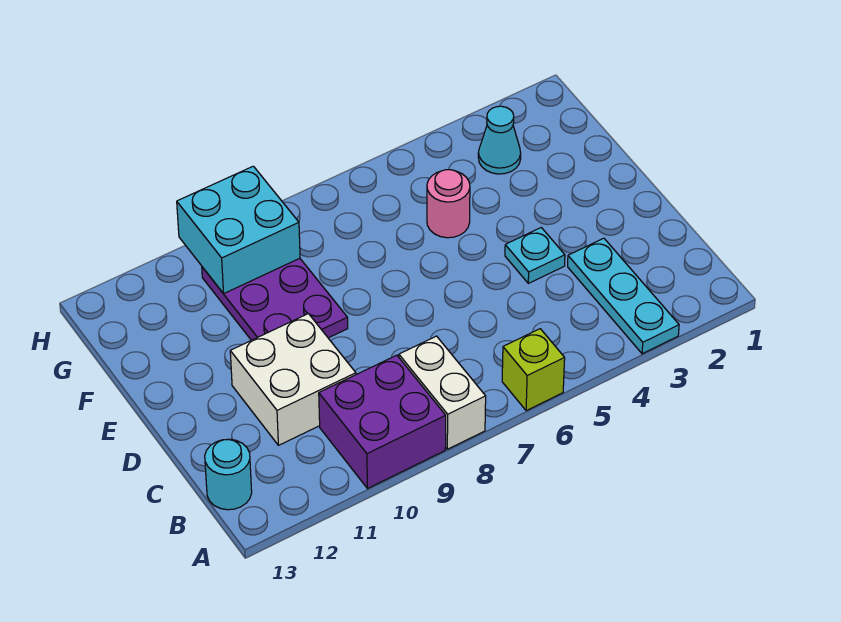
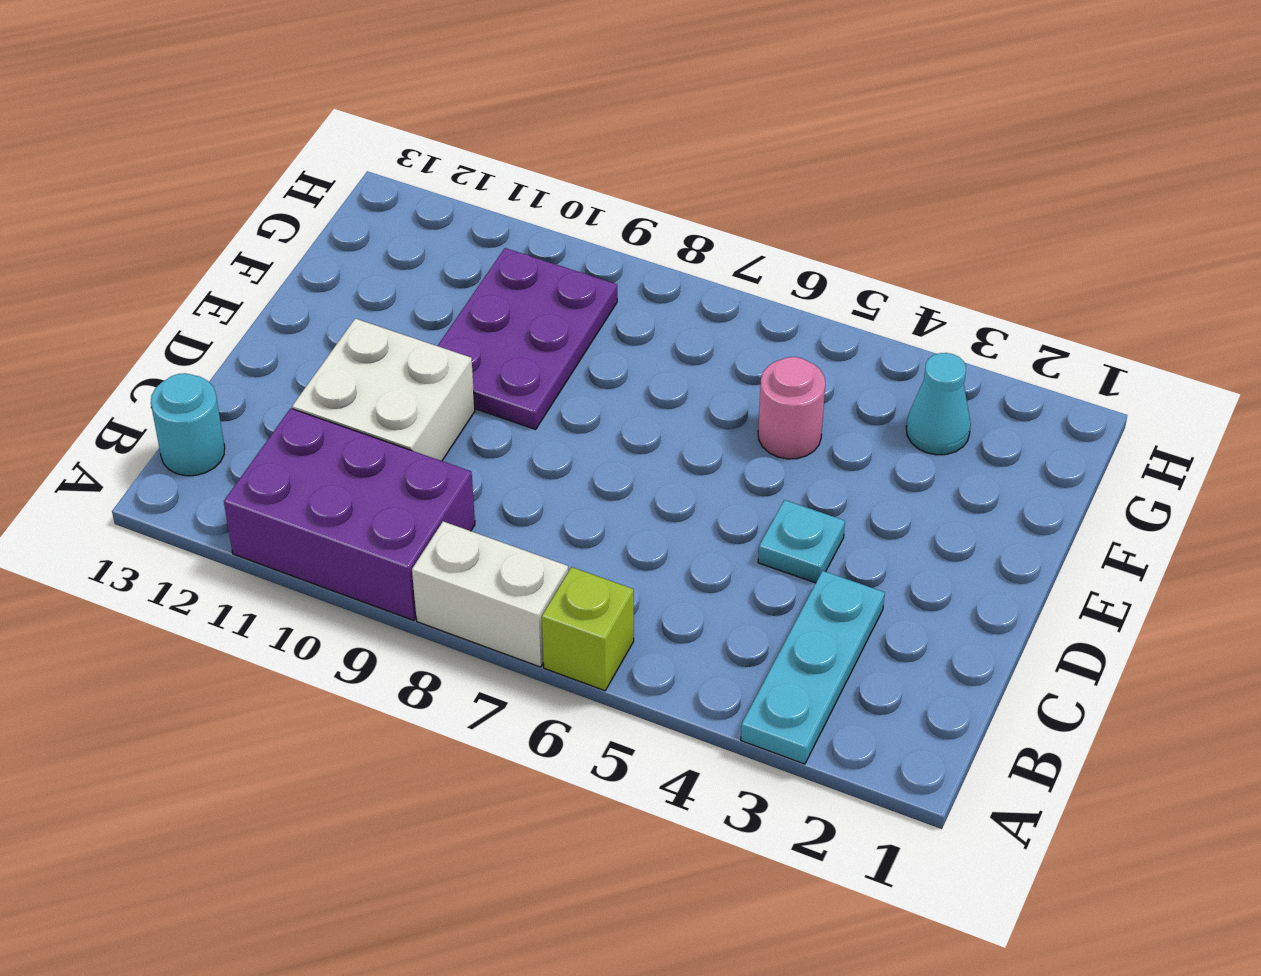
white brick A8:B8 level 1 -> white brick A7:A8 level 1
purple brick A9:B10 level 1 -> purple brick A9:B11 level 1
cyan brick G9:H10 level 2 -> none

